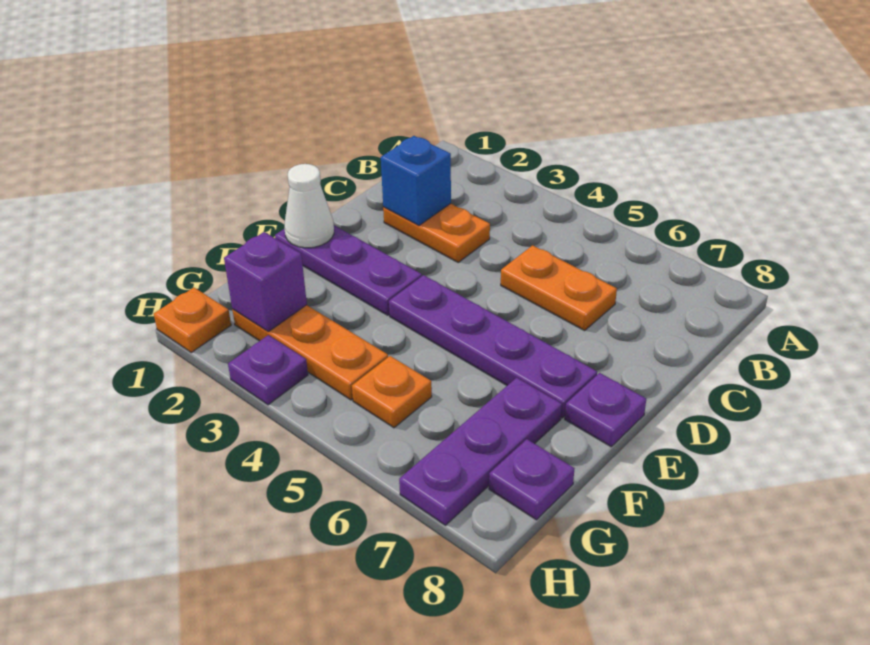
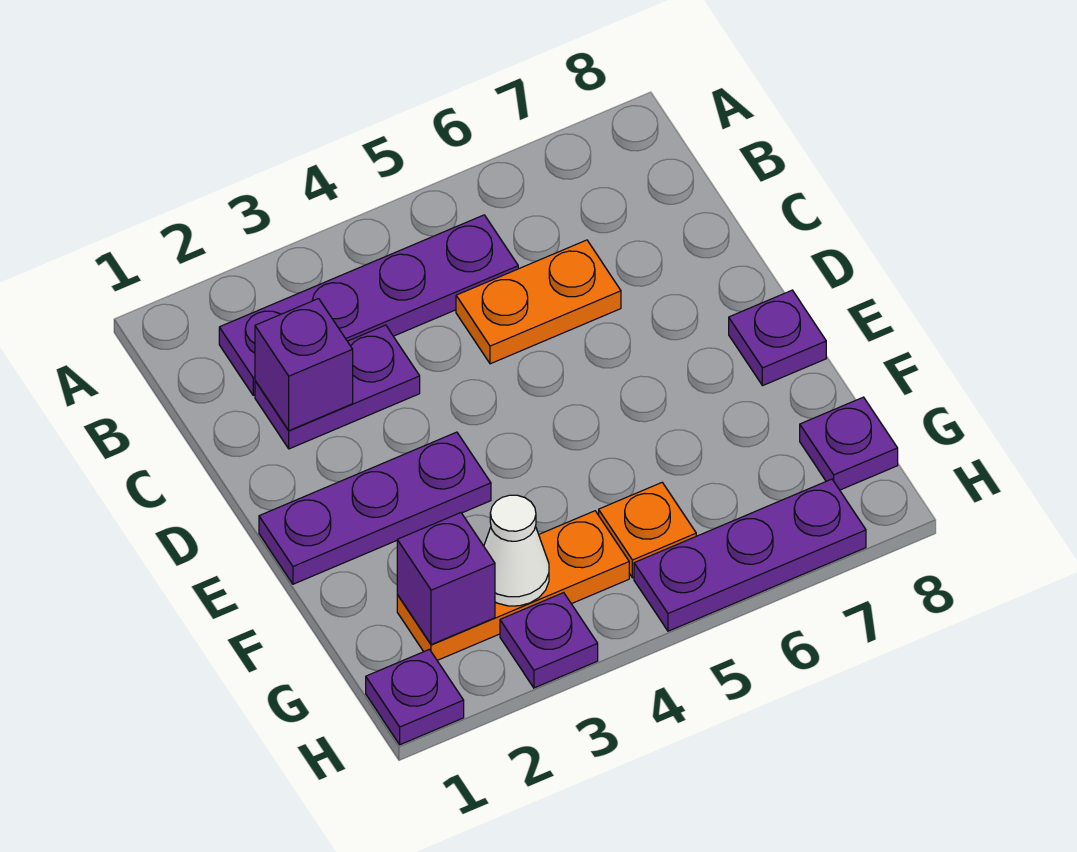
orange plate C2:C3 level 1 -> purple plate C2:C3 level 1
blue brick C2 level 2 -> purple brick C2 level 2
white cone E1 level 2 -> white cone G3 level 2
purple plate E4:E7 level 1 -> purple plate B2:B5 level 1
purple plate F7:H7 level 1 -> purple plate H5:H7 level 1
orange plate H1 level 1 -> purple plate H1 level 1

